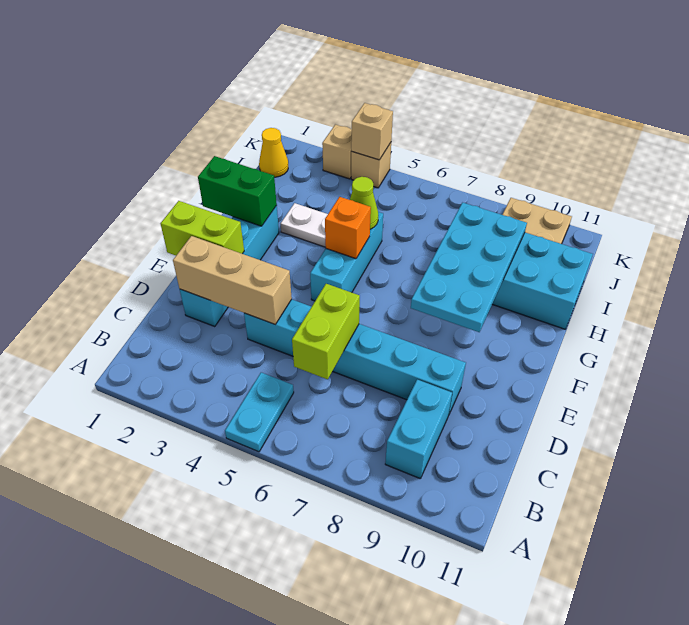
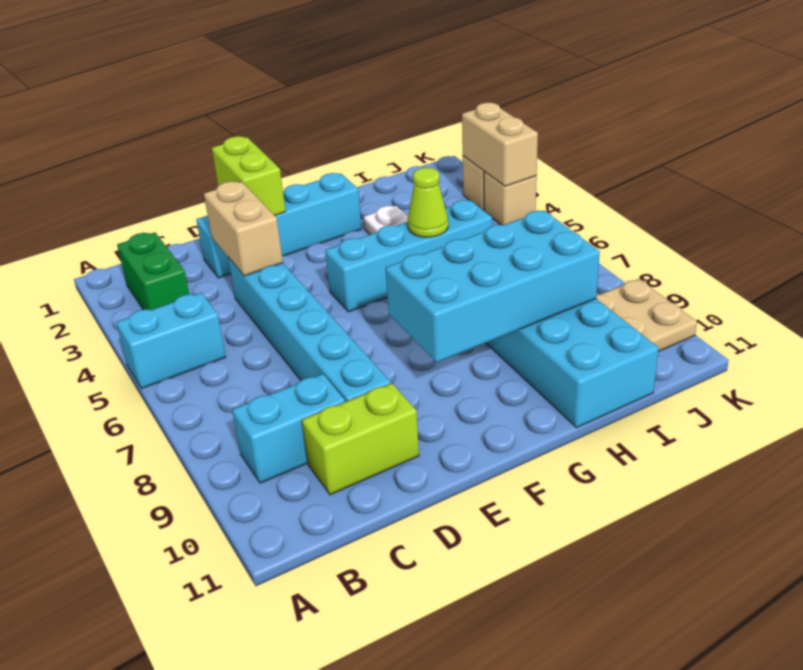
cyan plate A5:B5 level 1 -> cyan brick A5:B5 level 1
lime brick C6:D6 level 2 -> lime brick C10:D10 level 1
tan brick D2:D4 level 2 -> tan brick D3:D4 level 2
cyan brick F5:H5 level 1 -> cyan brick F5:I5 level 1
cyan plate F8:I9 level 2 -> cyan brick F8:I9 level 2
green brick G1:G2 level 2 -> green brick B2:B3 level 1
orange brick G5 level 2 -> none
yellow cone J1 level 1 -> none
tan brick K4 level 2 -> tan brick K3:K4 level 2

